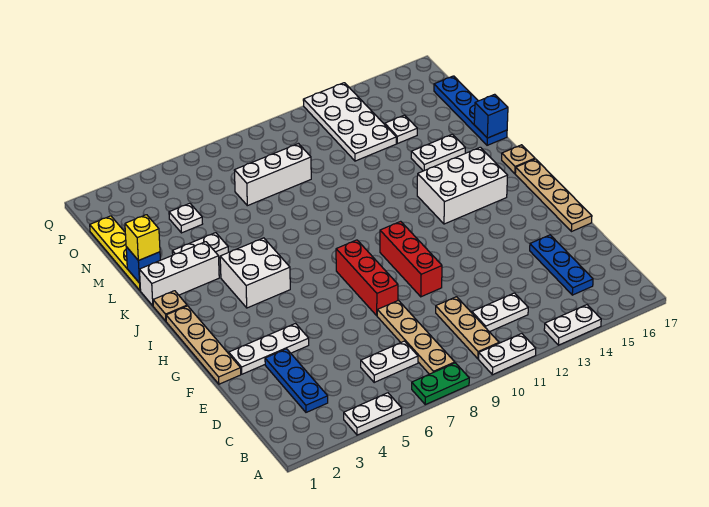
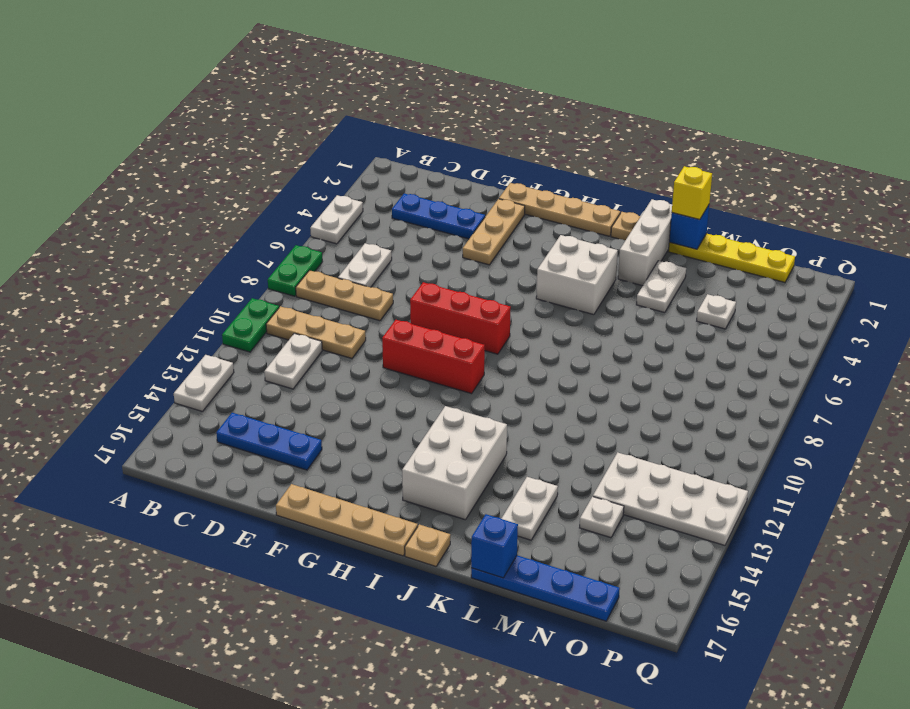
white plate A10:A11 level 1 -> green plate A10:A11 level 1
tan plate B8:E8 level 1 -> tan plate B8:D8 level 1
white plate F2:F4 level 1 -> tan plate F2:F4 level 1
white brick N7:N9 level 1 -> none

